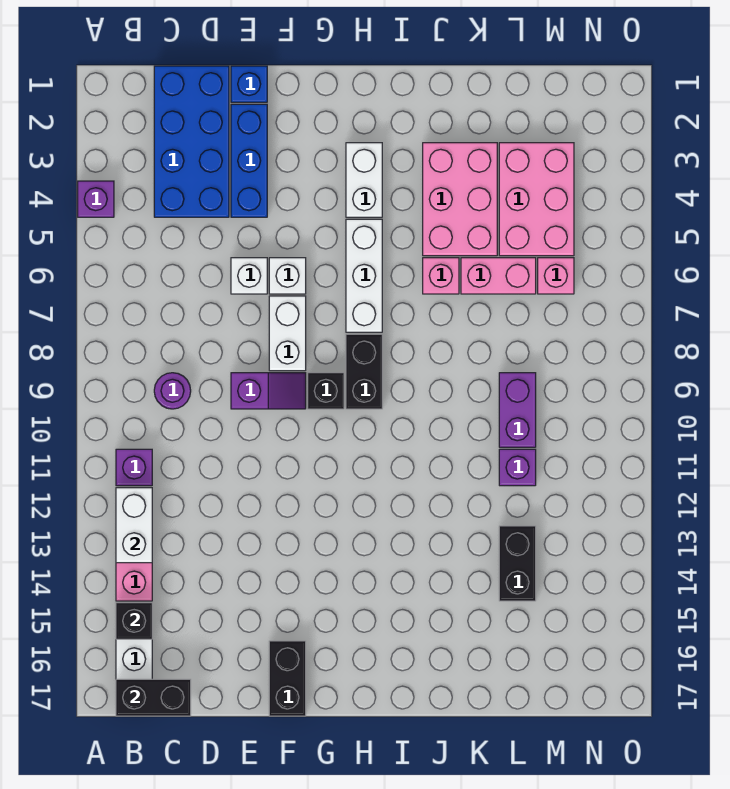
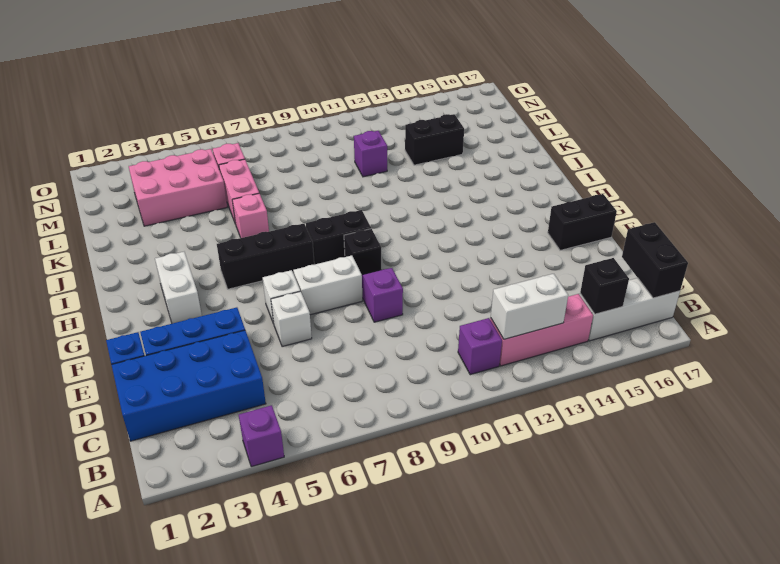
purple round brick C9 level 1 -> none
white brick H3:H4 level 1 -> white brick G3:H3 level 1
white brick H5:H7 level 1 -> black brick H5:H7 level 1
pink brick J3:K5 level 1 -> none
purple brick L9:L10 level 1 -> none

